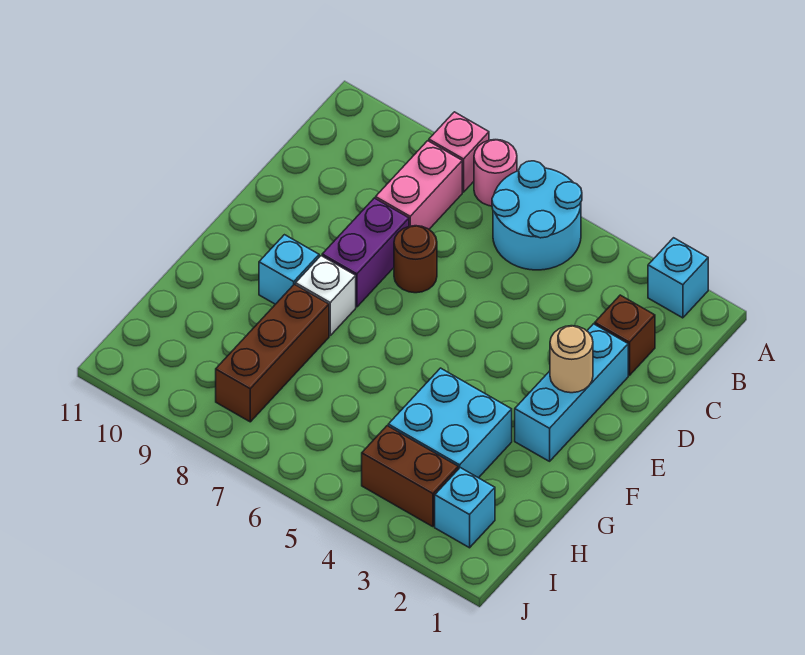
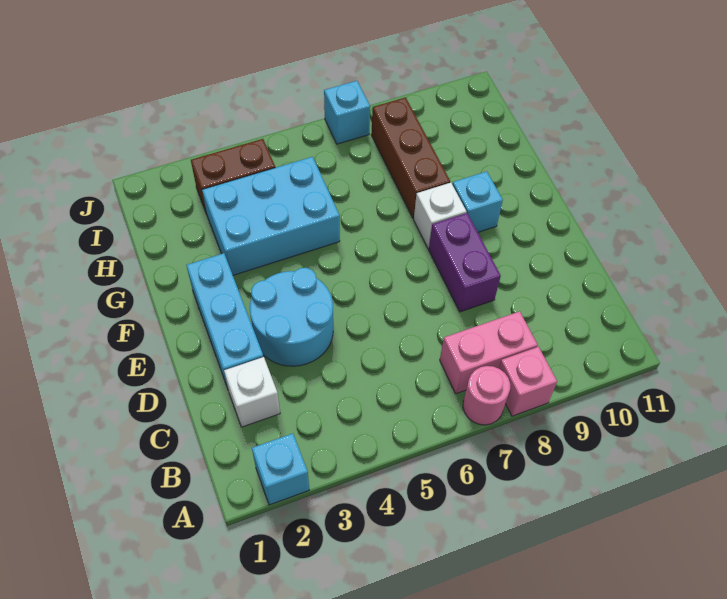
cyan round brick A5:B6 level 1 -> cyan round brick D3:E4 level 1
pink brick B8:C8 level 1 -> pink brick B7:B8 level 1
brown brick C2 level 1 -> white brick C2 level 1
brown round brick D7 level 1 -> none
tan round brick E2 level 2 -> none
cyan brick G3:H4 level 1 -> cyan brick G3:H5 level 1
cyan brick I2 level 1 -> cyan brick J7 level 1

